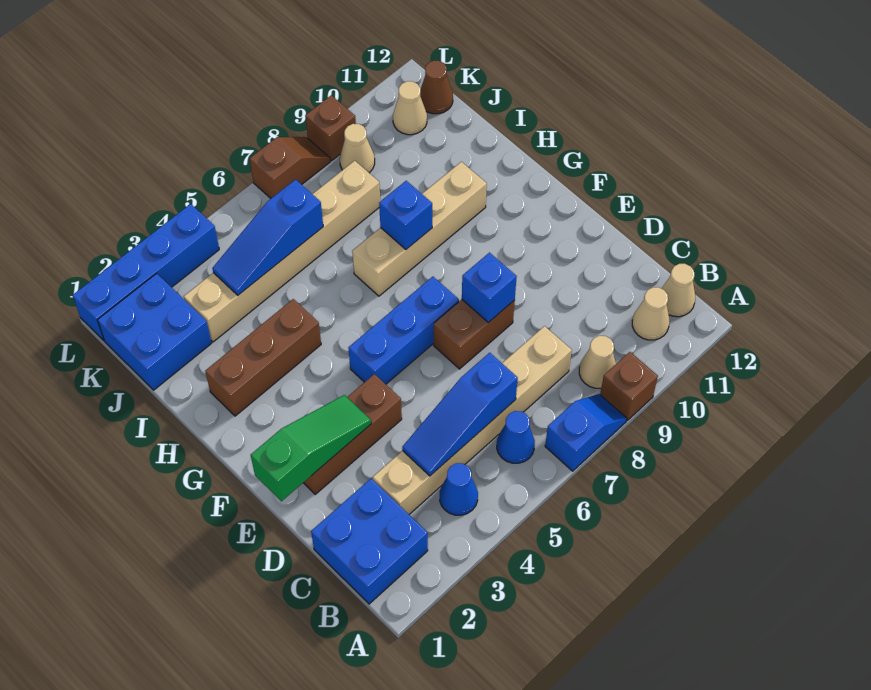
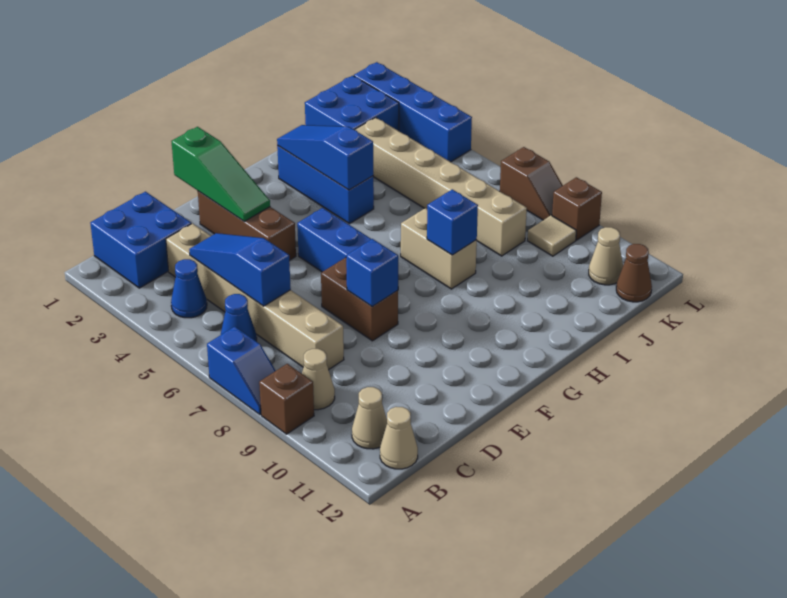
brown brick H2:H4 level 1 -> blue brick H2:H4 level 1
tan brick H7:H10 level 1 -> tan brick H7:H8 level 1
blue slope J4:J6 level 2 top 6 -> blue slope H2:H4 level 2 top 4
tan cone K9 level 1 -> tan tile K9 level 1

